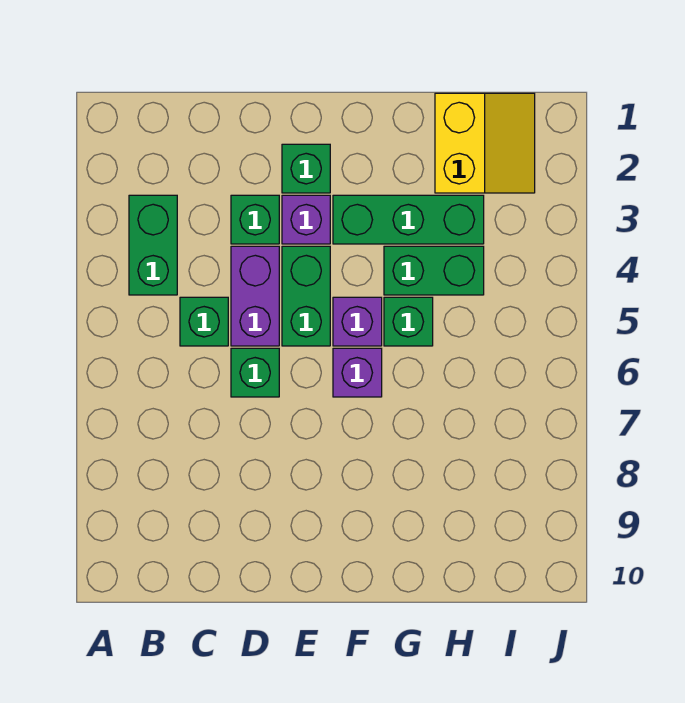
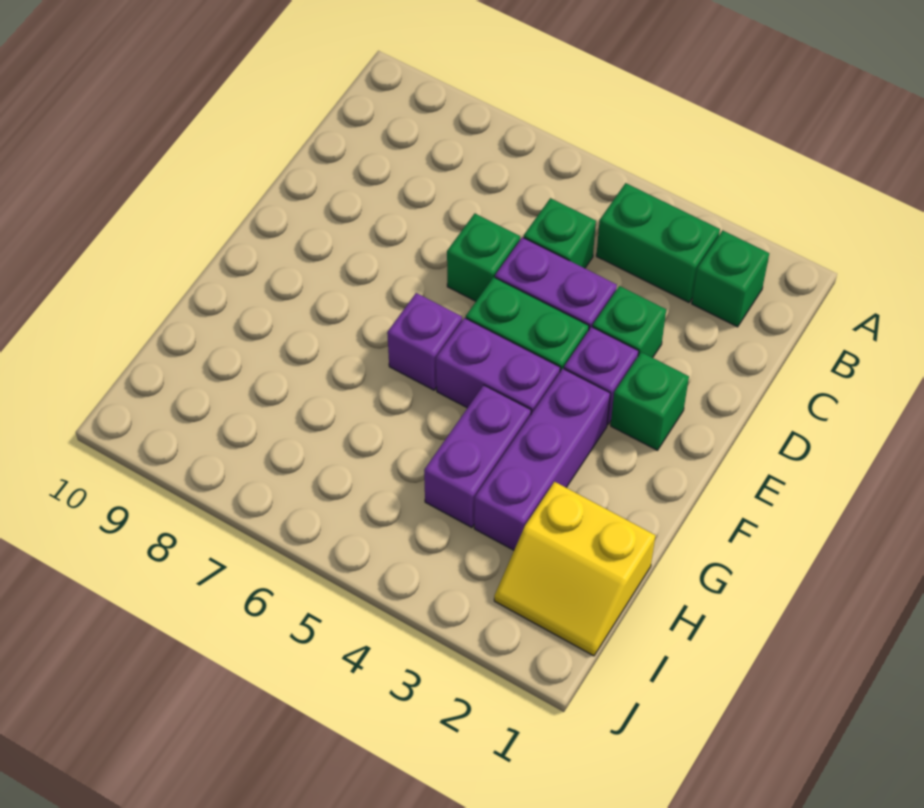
green brick F3:H3 level 1 -> purple brick F3:H3 level 1
purple brick F5 level 1 -> purple brick F4:F5 level 1
green brick G4:H4 level 1 -> purple brick G4:H4 level 1
green brick G5 level 1 -> green brick B2 level 1

